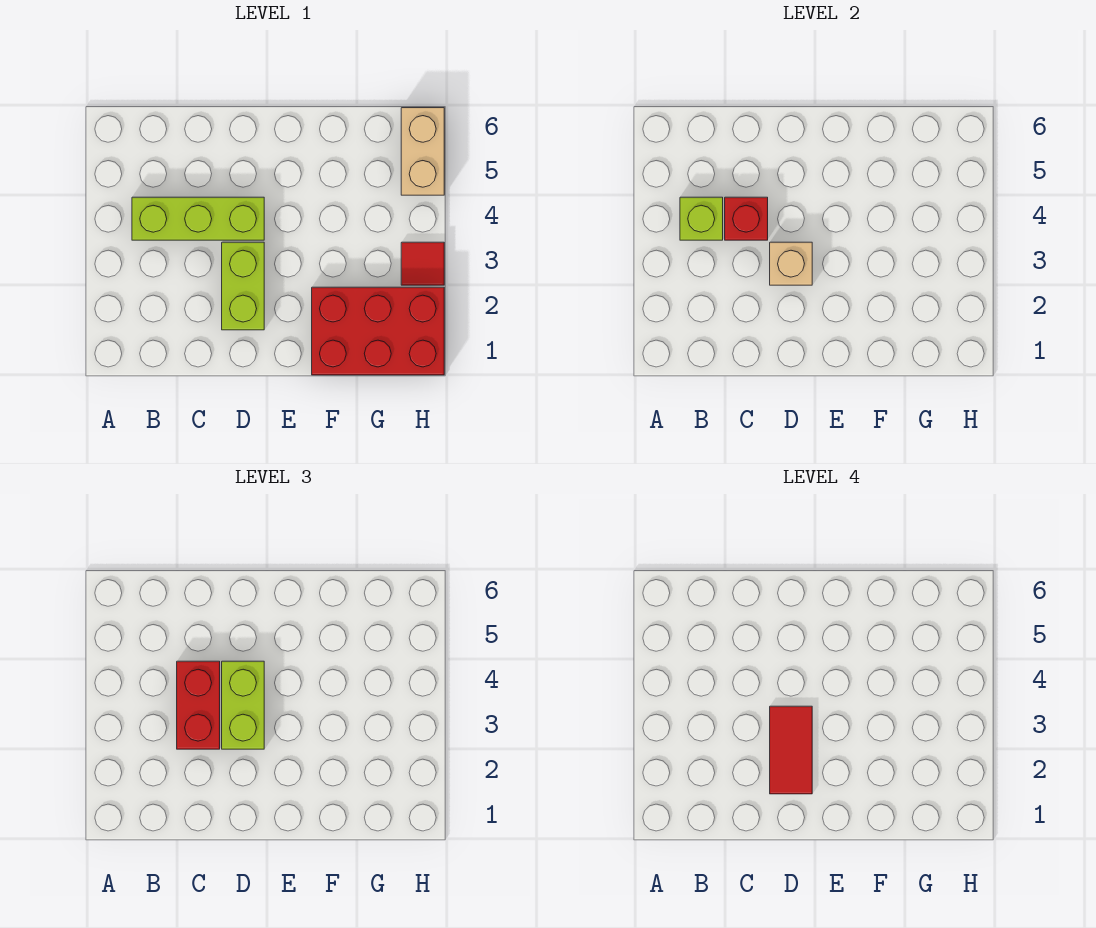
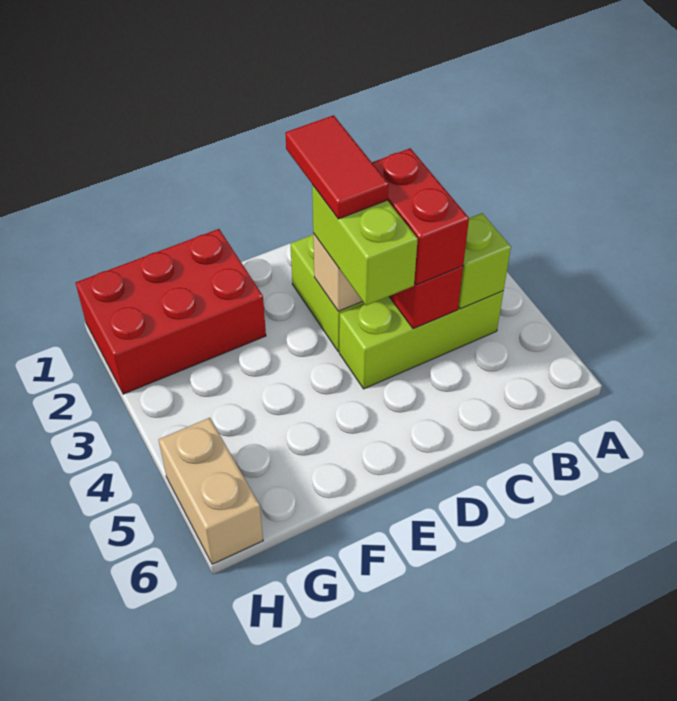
red tile H3 level 1 -> none

